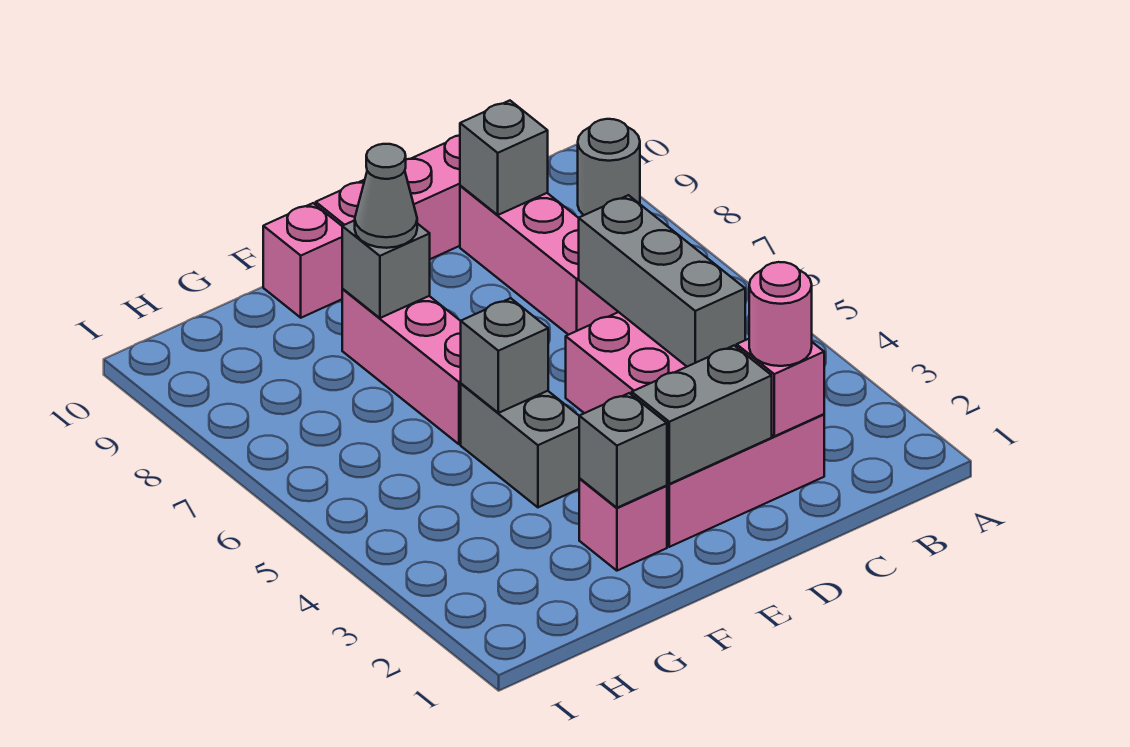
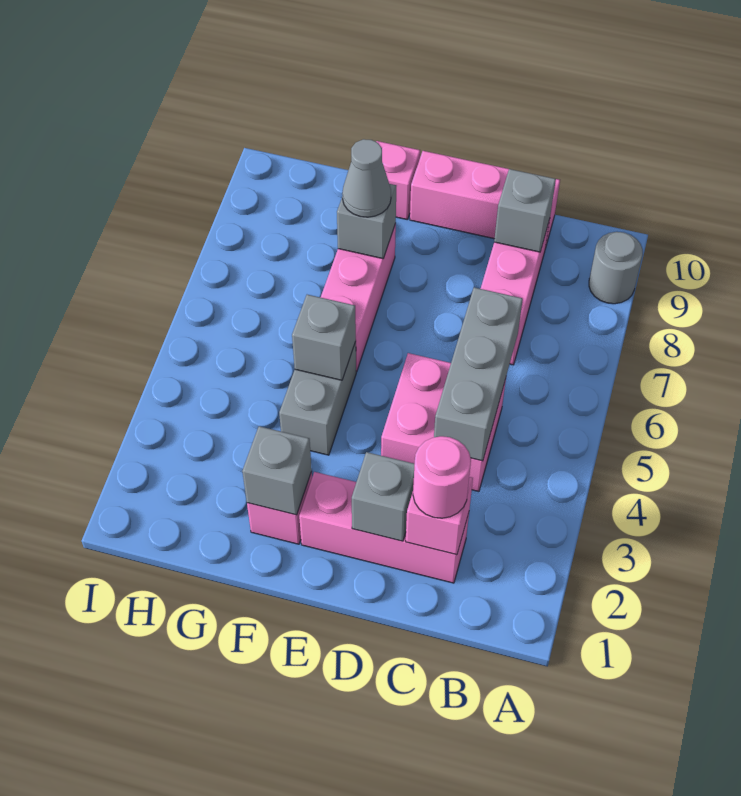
grey brick D2:E2 level 2 -> grey brick D2 level 2

